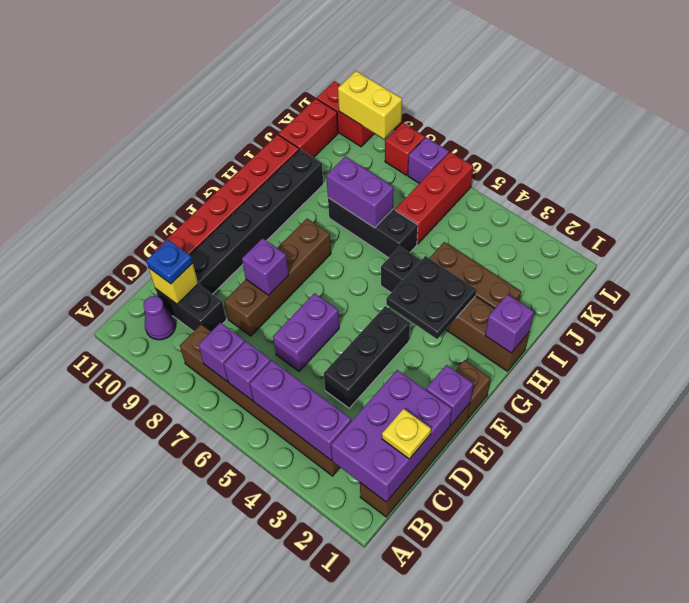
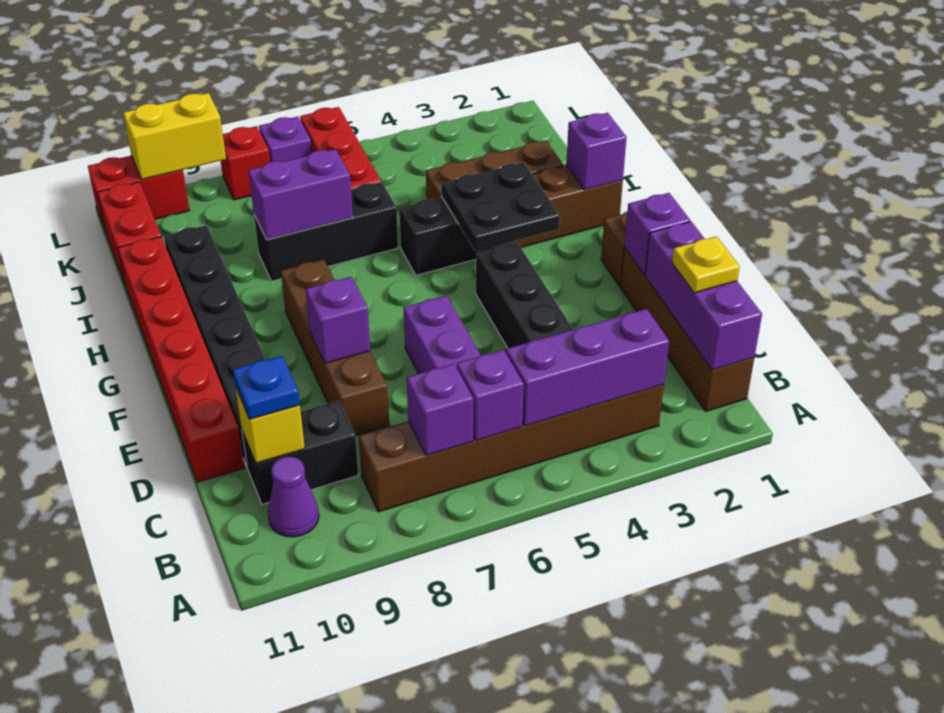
purple brick B1:D2 level 2 -> purple brick B1:D1 level 2

